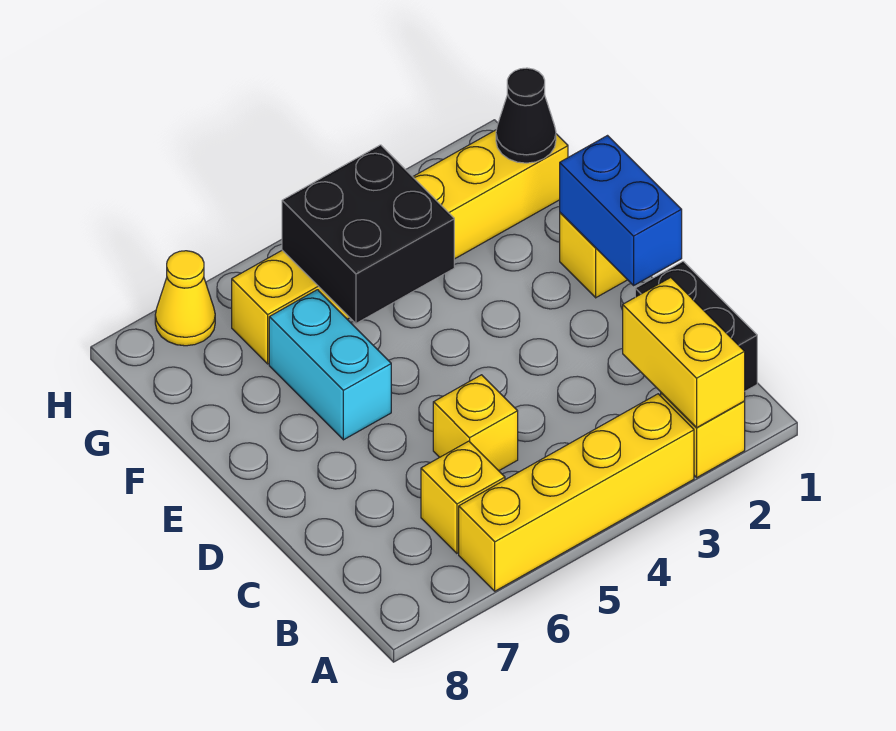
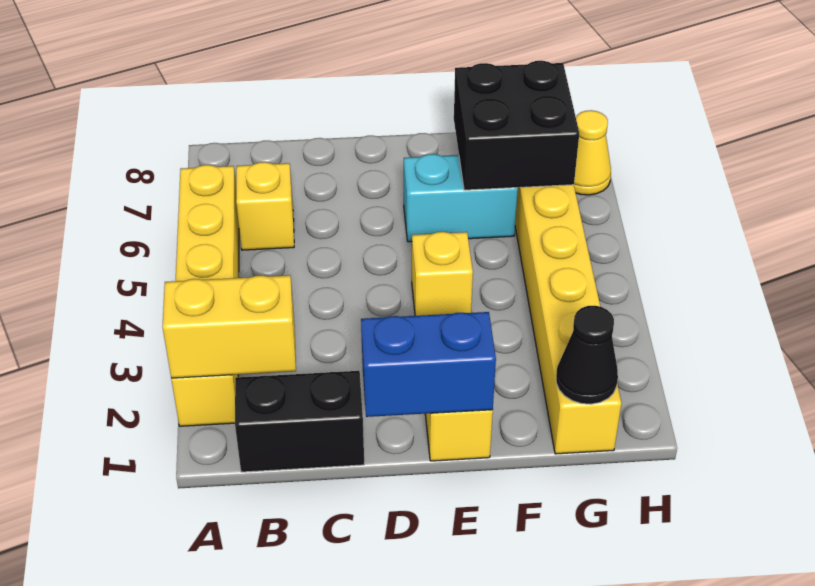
yellow brick C5 level 1 -> yellow brick E4 level 1
black brick F4:G5 level 2 -> black brick F6:G7 level 2

